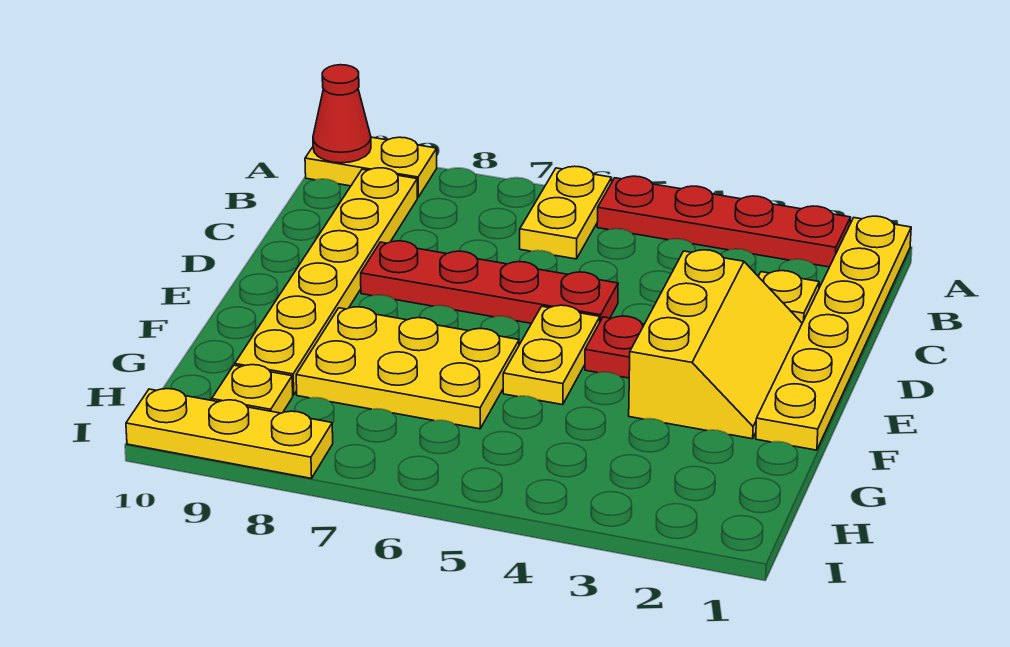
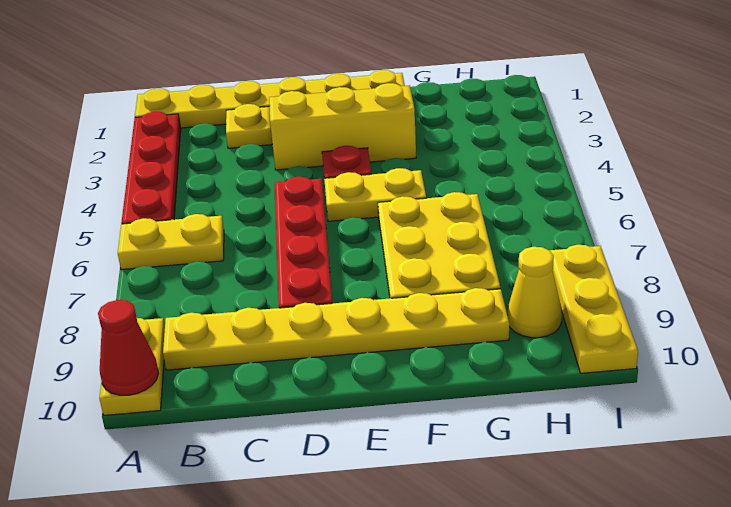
yellow plate H9 level 1 -> yellow cone H9 level 1

